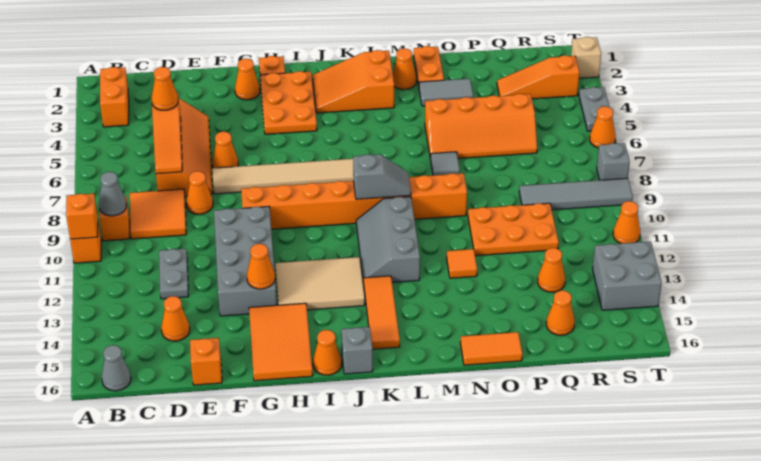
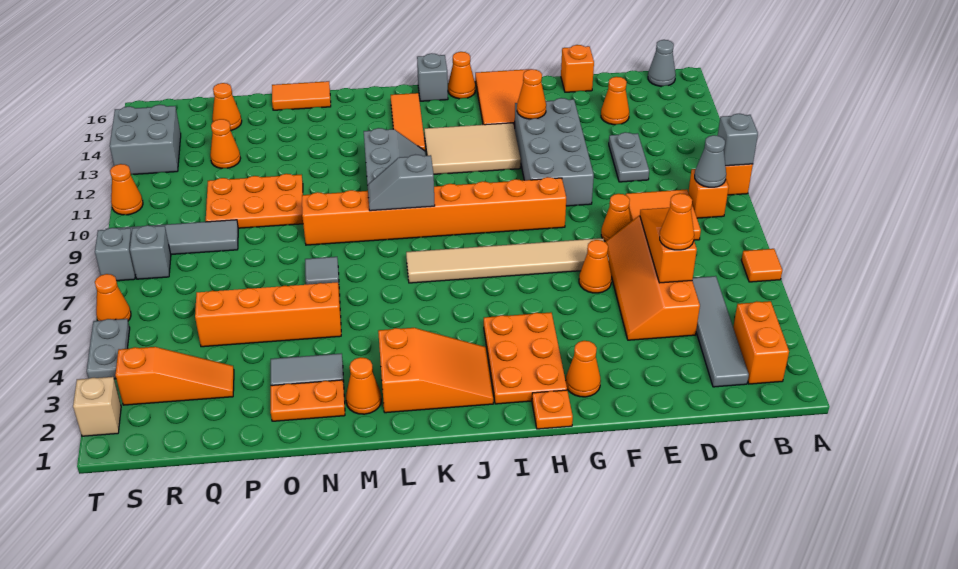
orange brick A10 level 2 -> grey brick A10 level 2
none -> grey tile C2:C5 level 1
orange plate N1:N2 level 1 -> orange plate N2:O2 level 1
orange tile N12 level 1 -> orange tile A6 level 1
none -> grey brick S8 level 1

